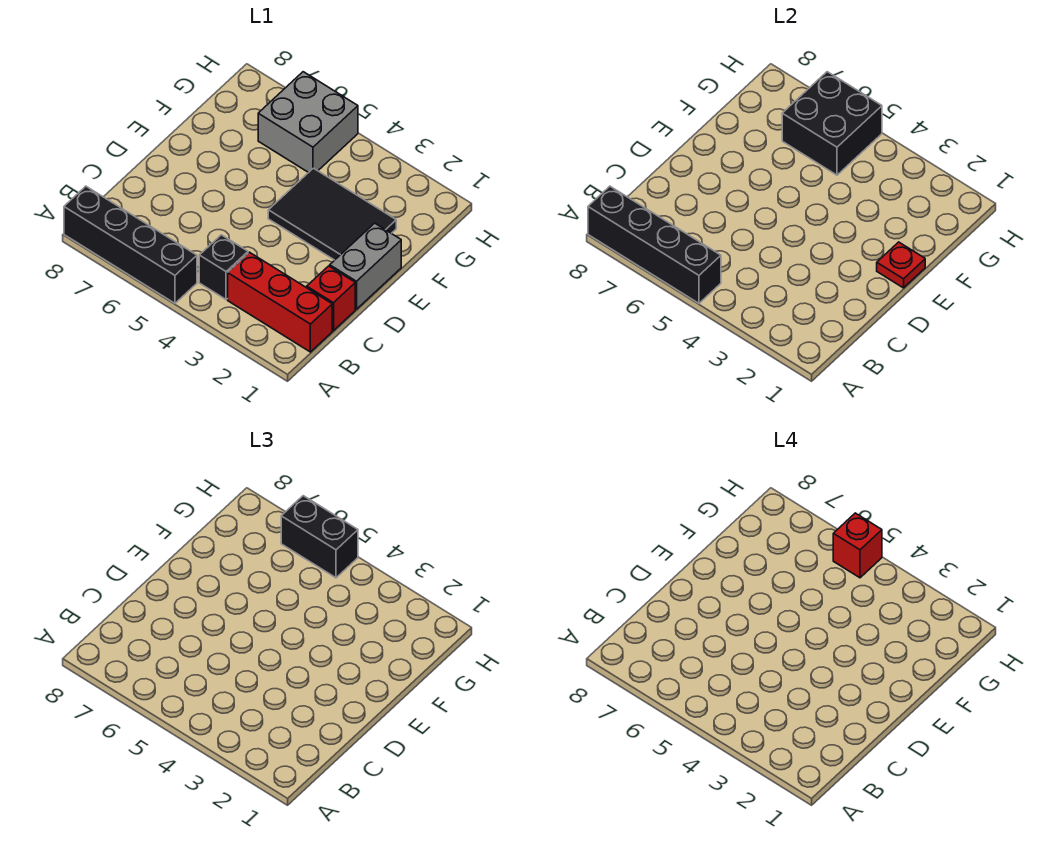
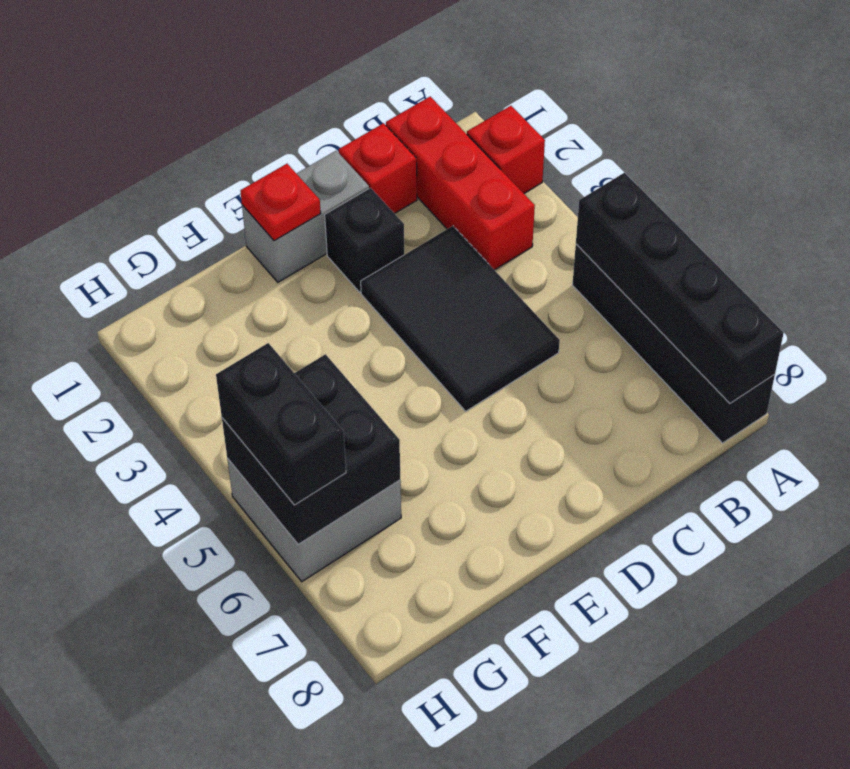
black brick B4 level 1 -> black brick D2 level 1
black tile E2:F4 level 1 -> black tile C3:D5 level 1
red brick H5 level 4 -> red brick A2 level 1

